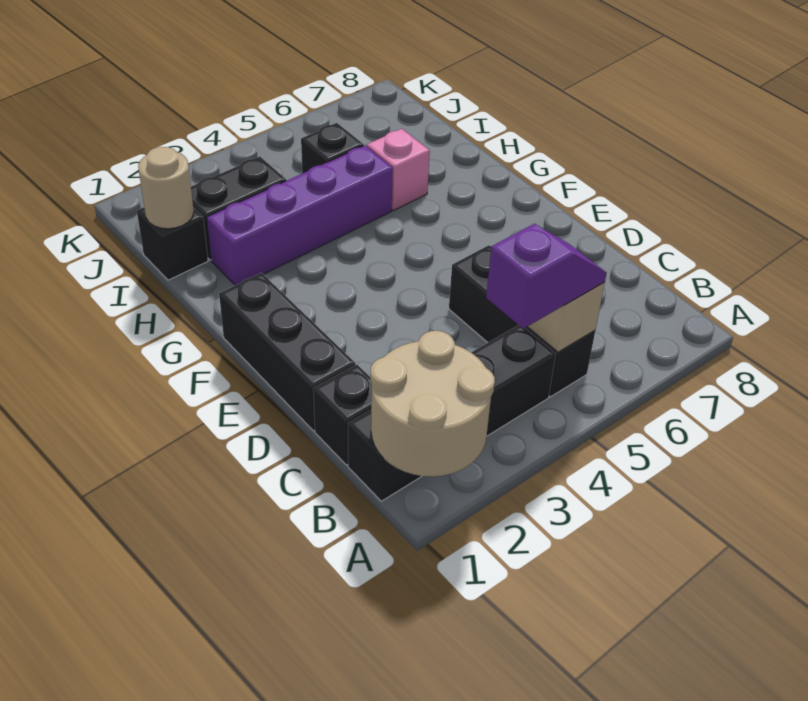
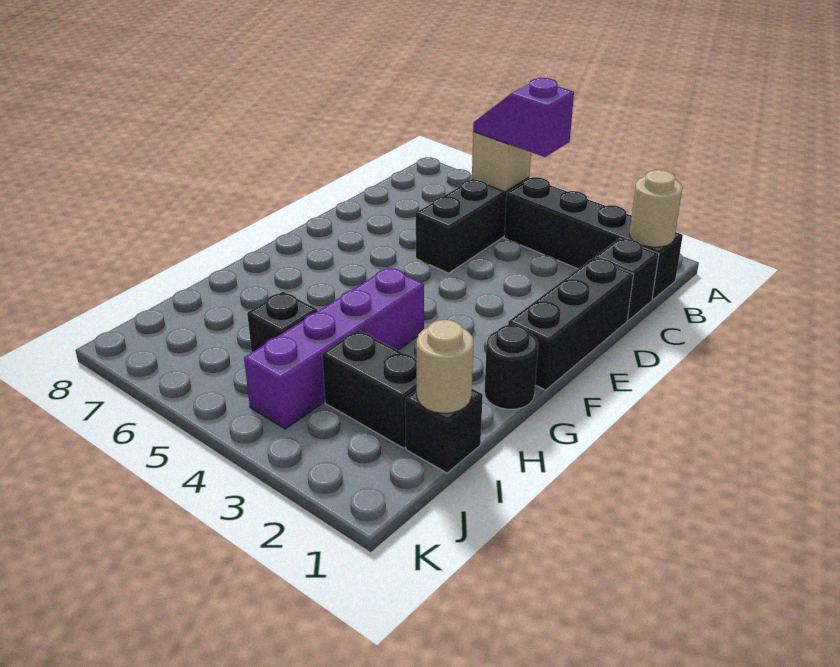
tan round brick A1:B2 level 2 -> tan round brick B1 level 2
none -> black round brick G1 level 1
purple brick H2:H5 level 1 -> purple brick G4:J4 level 1
pink brick H6 level 1 -> none

